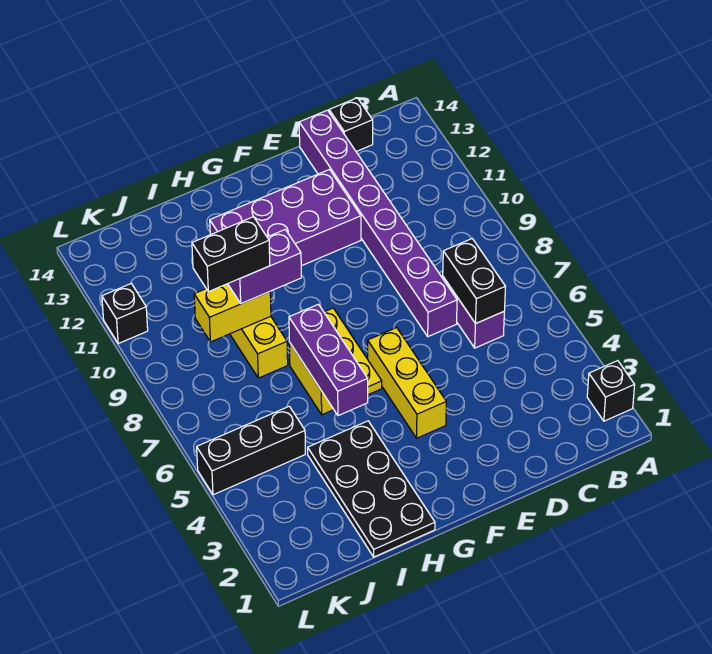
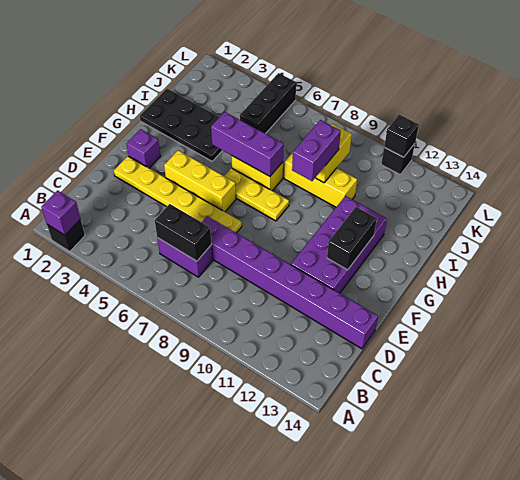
none -> purple brick A2 level 2
black brick C14 level 1 -> black brick L11 level 2
none -> yellow plate E2:E7 level 1
none -> purple brick F2 level 1
black brick I9:J9 level 4 -> black brick F12:G12 level 2

